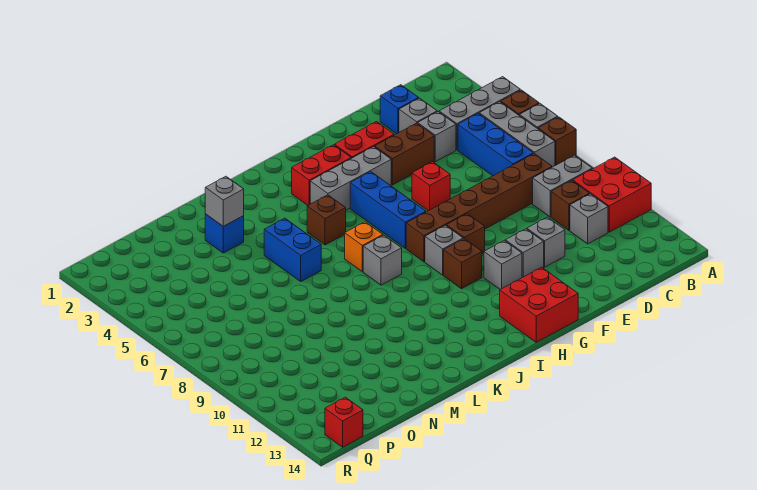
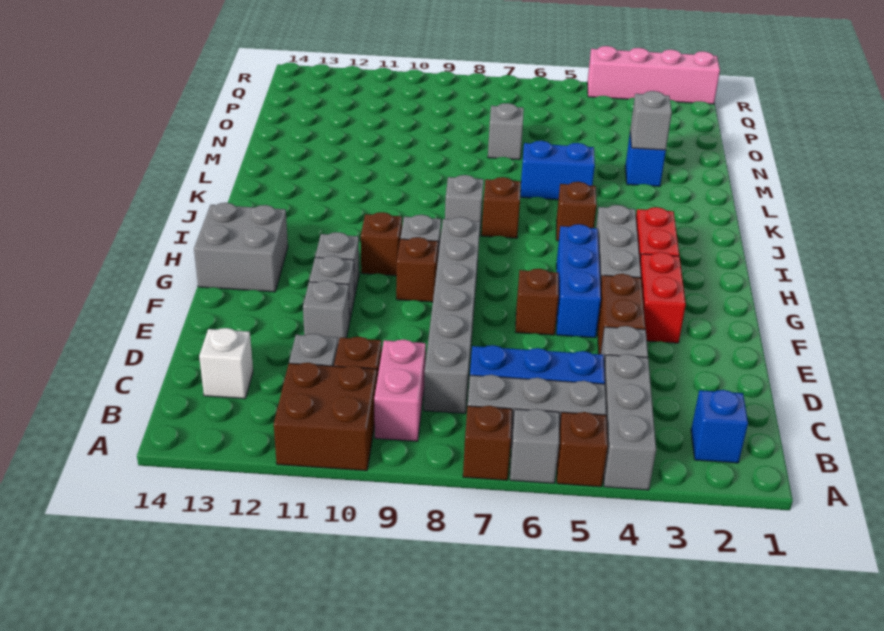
red brick A10:B11 level 1 -> brown brick A10:B11 level 1
grey brick B9:C9 level 1 -> pink brick B9:C9 level 1
brown brick C8:H8 level 1 -> grey brick C8:H8 level 1
none -> white brick C13 level 1
blue brick D2 level 1 -> blue brick B2 level 1
grey brick D3 level 1 -> grey brick N7 level 1
red brick F6 level 1 -> brown brick F6 level 1
red brick G13:H14 level 1 -> grey brick G13:H14 level 1
blue brick H5:H7 level 1 -> blue brick F5:H5 level 1
orange brick J7 level 1 -> brown brick J7 level 1
red brick Q14 level 1 -> none
none -> pink brick R1:R4 level 1

